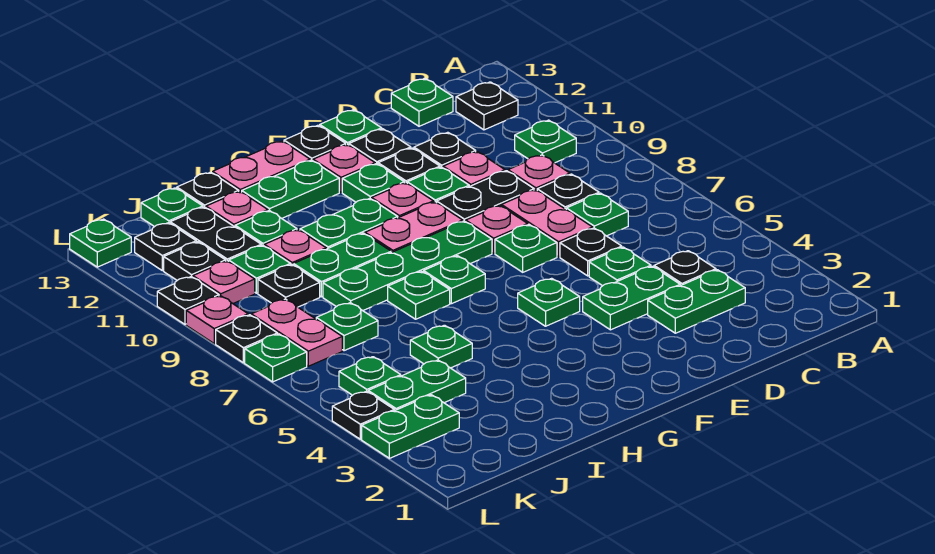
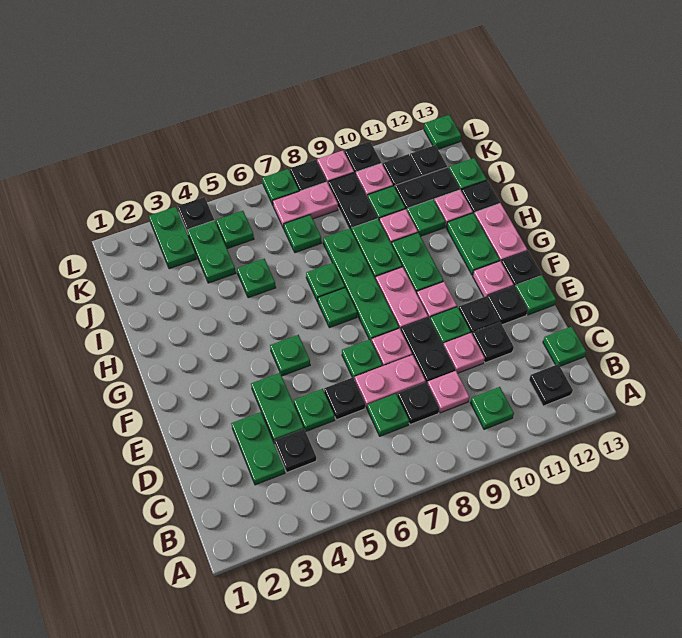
green plate F11 level 1 -> none
black plate J9 level 1 -> black plate J9:K9 level 1

